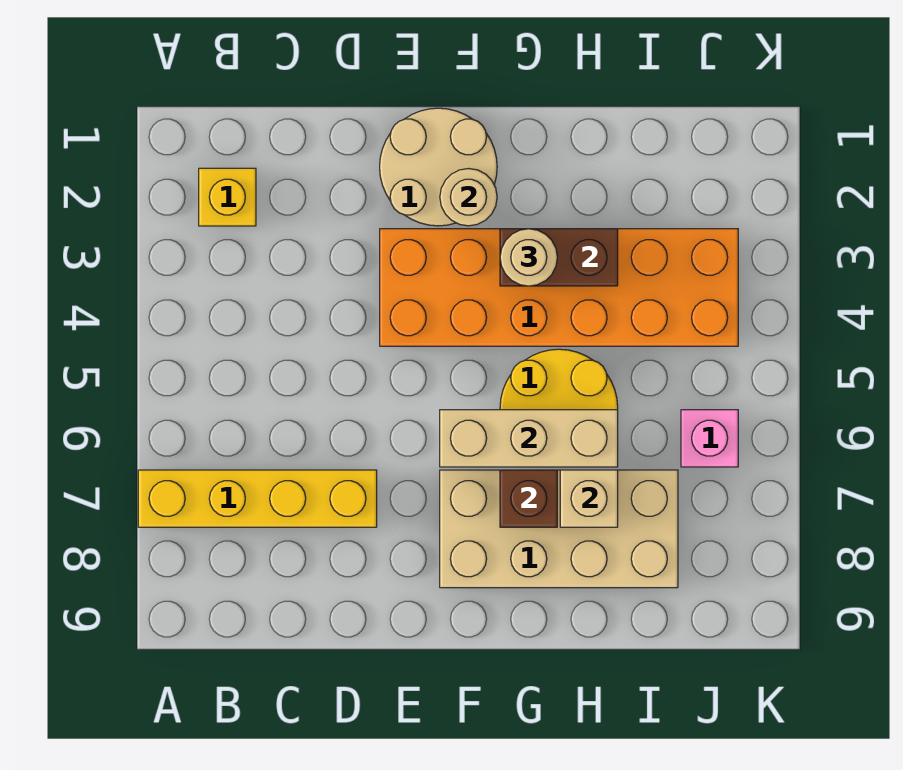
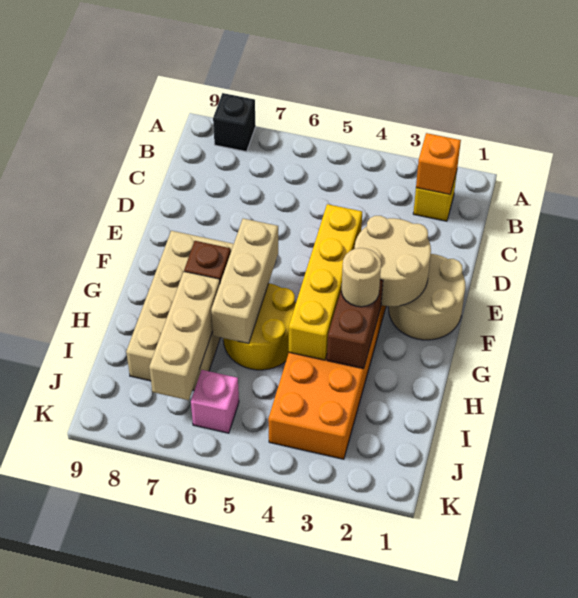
yellow brick A7:D7 level 1 -> yellow brick E4:H4 level 2
none -> black brick A8 level 1
none -> orange brick B2 level 2
tan round brick F2 level 2 -> tan round brick E2:F3 level 2
tan brick H7 level 2 -> tan brick H7:J7 level 2

